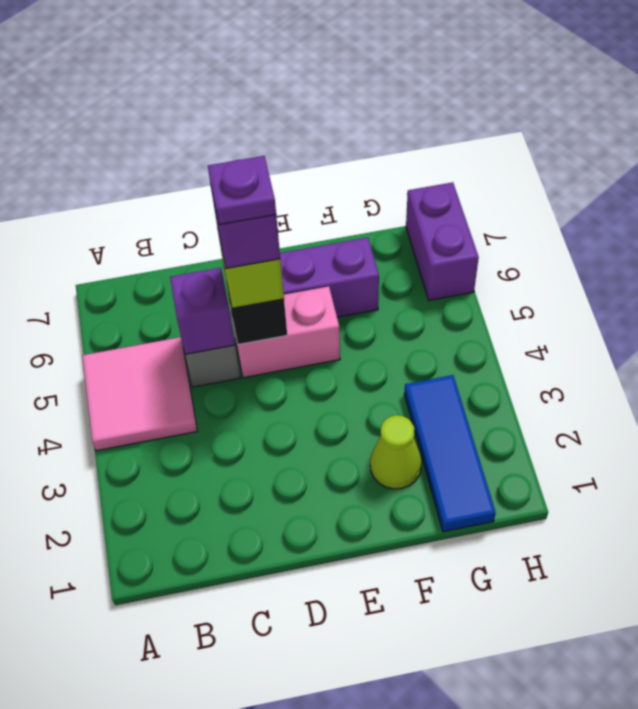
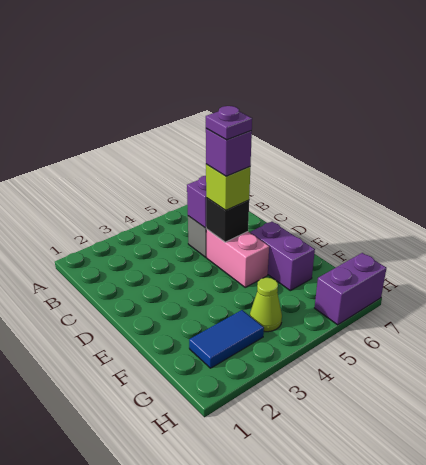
pink tile A4:B5 level 1 -> none
lime cone F2 level 1 -> lime cone G4 level 1
blue tile G1:G3 level 1 -> blue tile G2:G3 level 1

